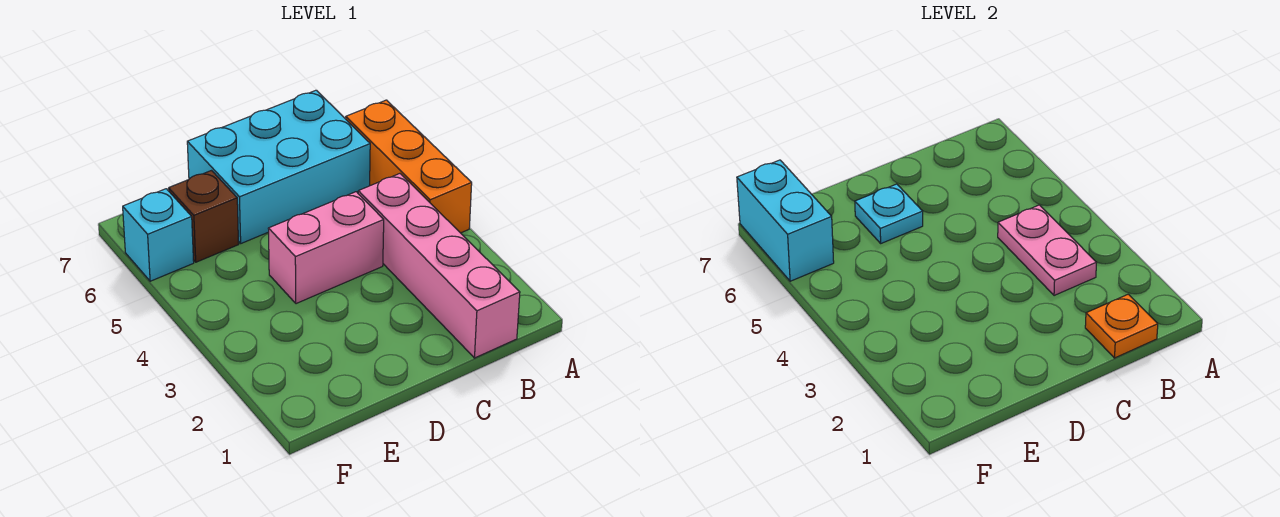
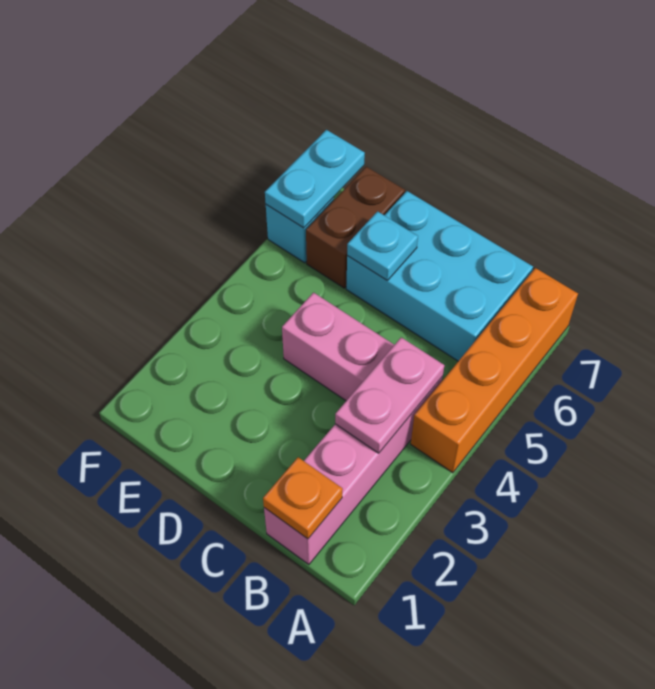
orange brick A4:A6 level 1 -> orange brick A4:A7 level 1
brown brick E6 level 1 -> brown brick E6:E7 level 1
cyan brick F6:F7 level 2 -> cyan plate F6:F7 level 2

